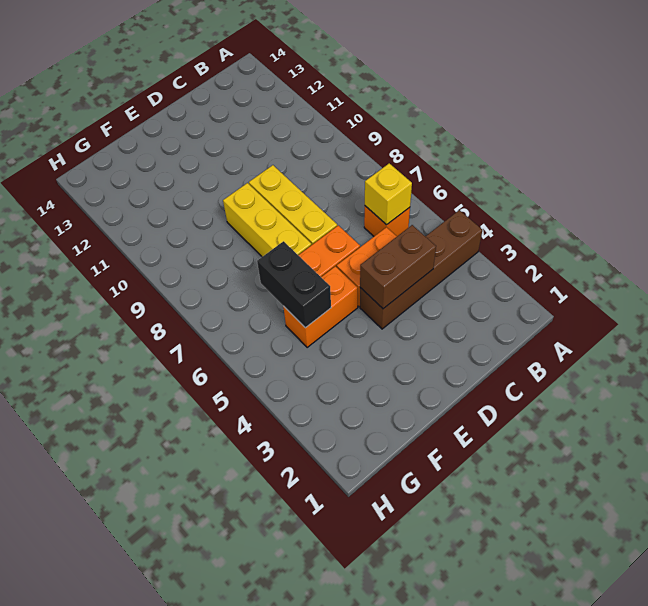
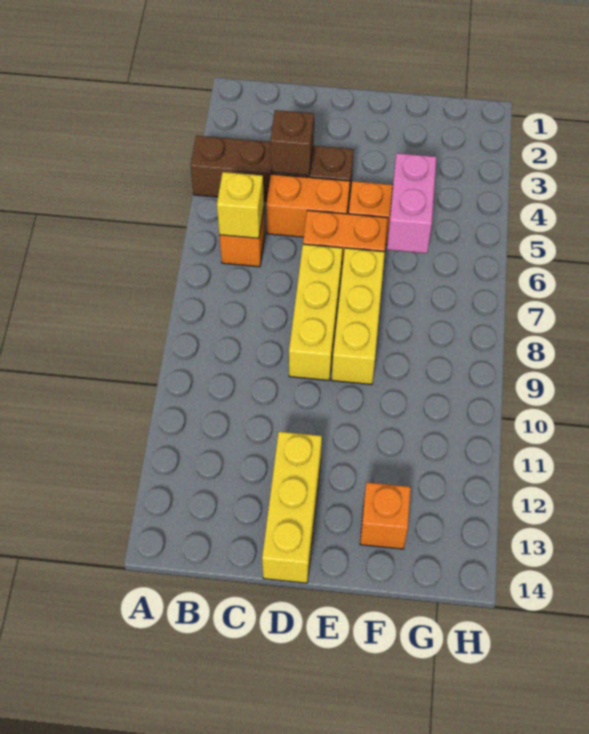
brown brick C4:D4 level 2 -> brown brick C4 level 2
none -> yellow brick D12:D14 level 1
black brick F5:F6 level 2 -> pink brick F5:F6 level 2
none -> orange brick F13 level 1

